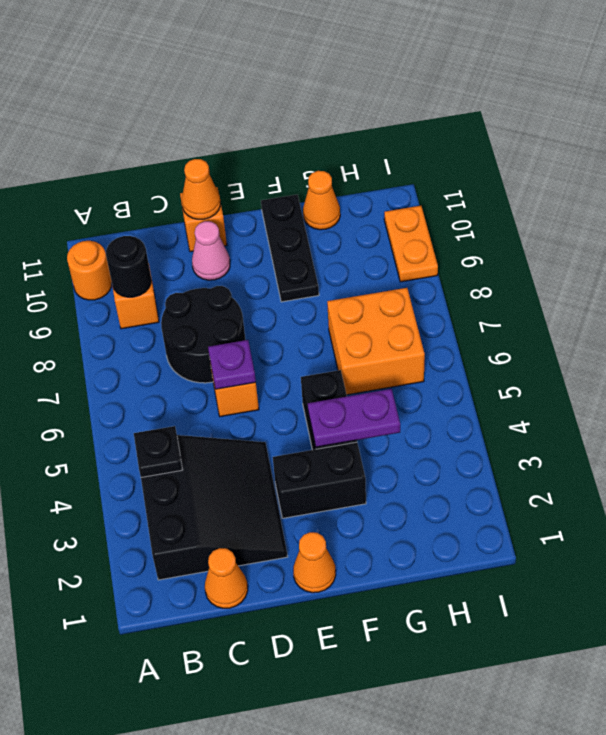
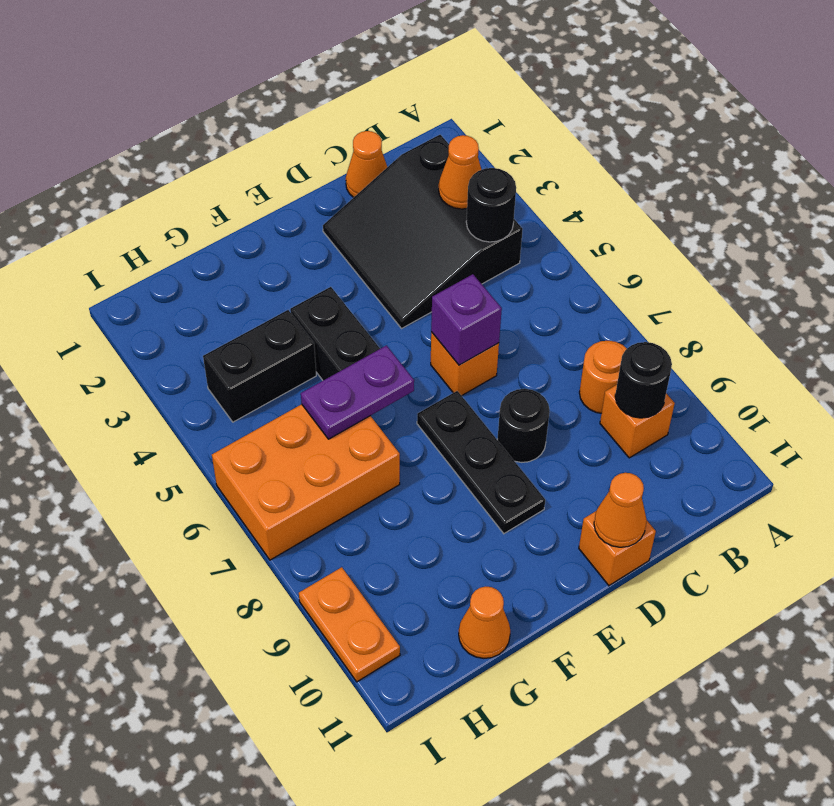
orange round brick A10 level 1 -> orange round brick B8 level 1
black plate B4 level 2 -> black round brick B4 level 2
black round brick C7:D8 level 1 -> black round brick D8 level 1
purple plate D6 level 2 -> purple brick D6 level 2
pink cone D10 level 1 -> none
orange cone E1 level 1 -> orange cone B3 level 2
black brick E3:F3 level 1 -> black brick G4:H4 level 1
purple plate F4:G4 level 2 -> purple plate F6:G6 level 2
black plate F9:F11 level 1 -> black plate E7:E9 level 1
orange brick G6:H7 level 1 -> orange brick G6:I7 level 1

